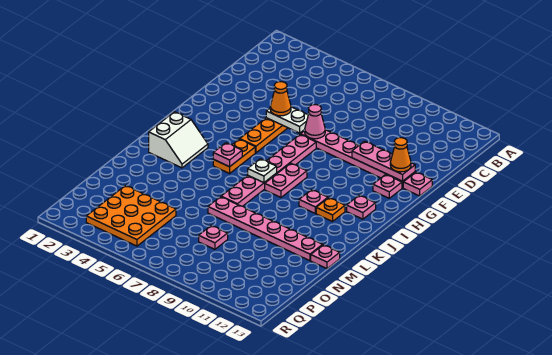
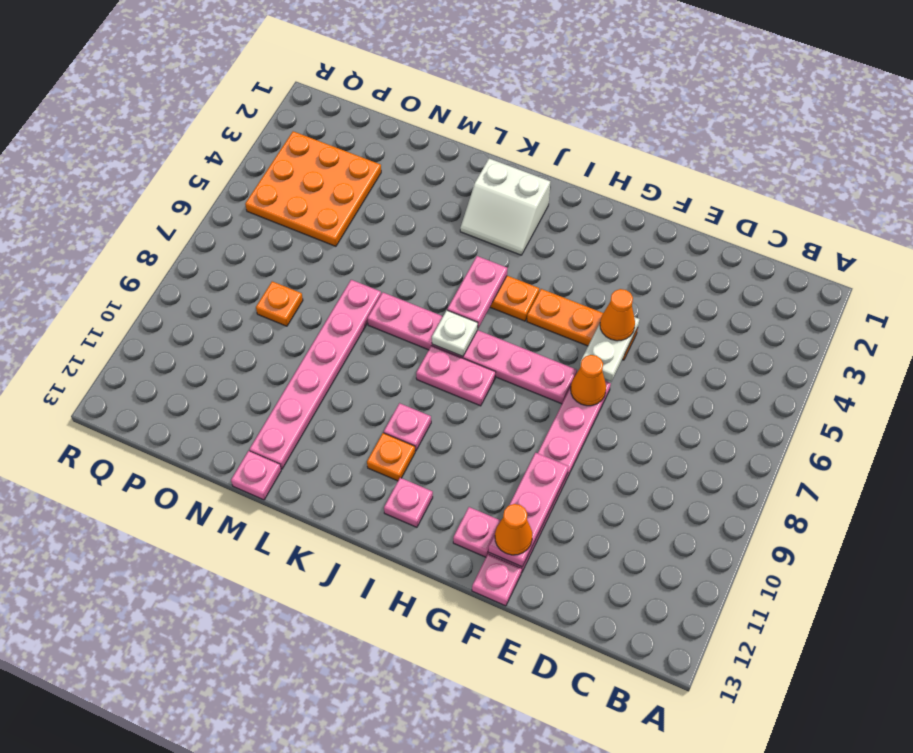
pink cone F7 level 2 -> orange cone F7 level 2
pink plate J5 level 2 -> pink plate J5:J6 level 2
pink plate O8 level 1 -> orange plate O8 level 1

